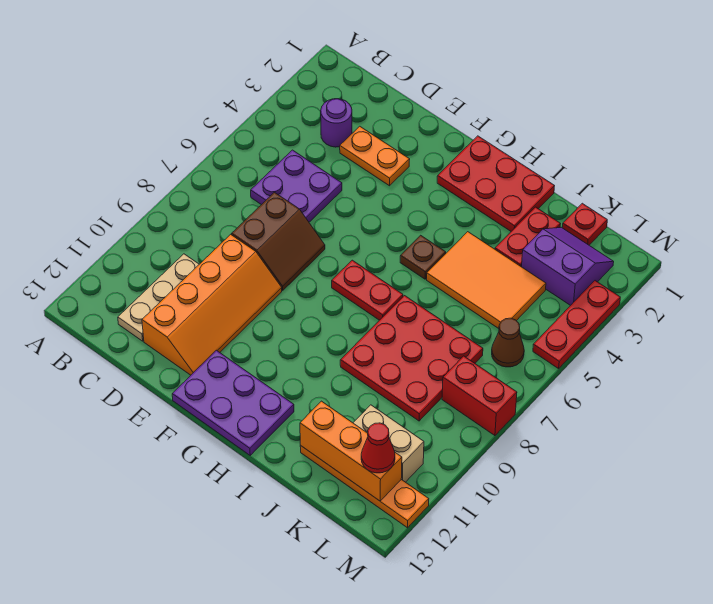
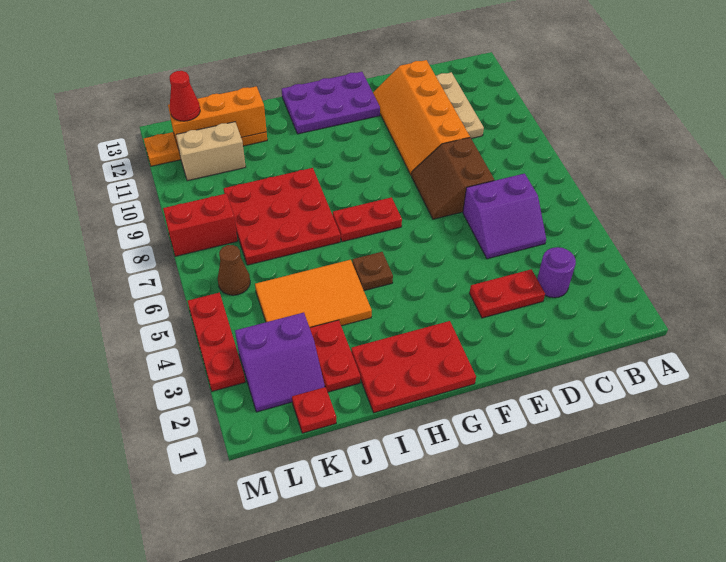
purple plate C5:D6 level 1 -> purple slope C5:D6 level 1 top 6
orange plate D3:E3 level 1 -> red plate D3:E3 level 1

